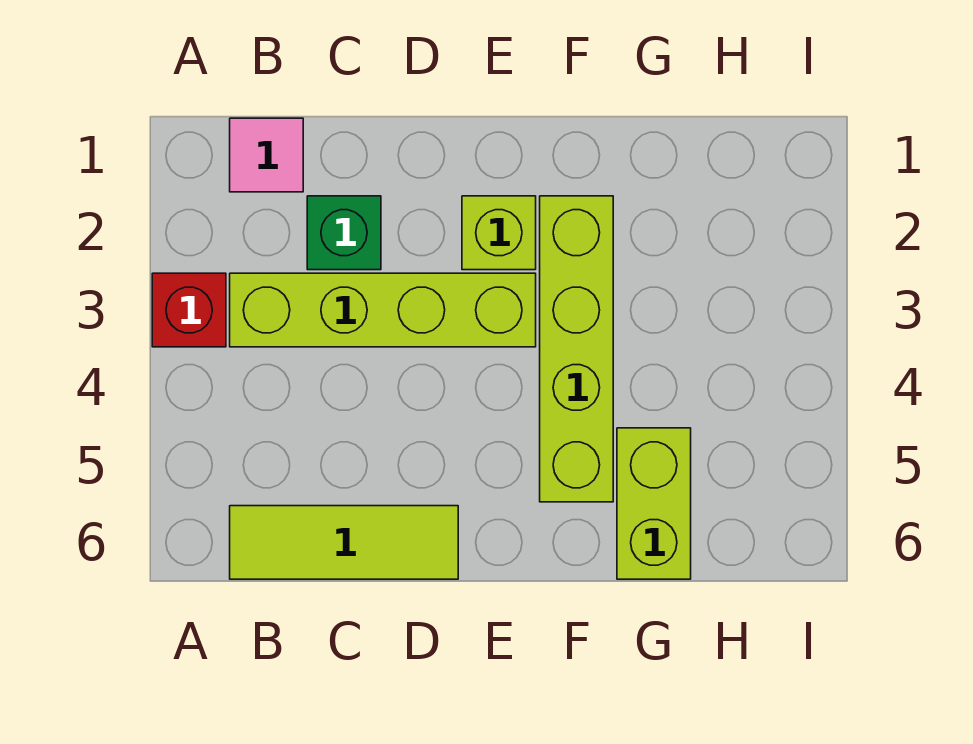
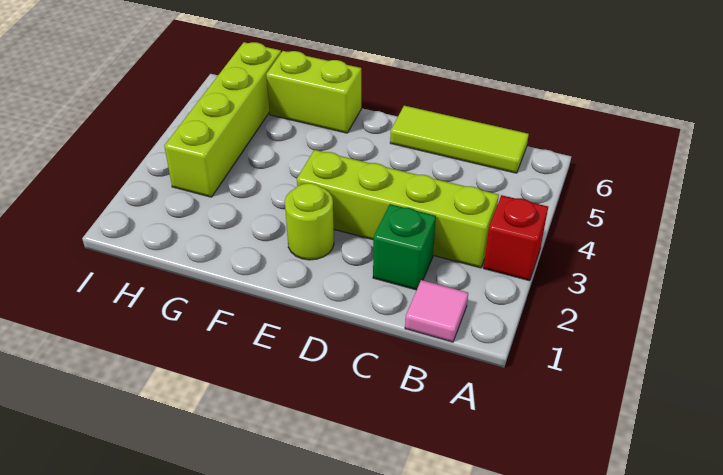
lime brick E2 level 1 -> lime round brick E2 level 1
lime brick F2:F5 level 1 -> lime brick H3:H6 level 1
lime brick G5:G6 level 1 -> lime brick F6:G6 level 1

